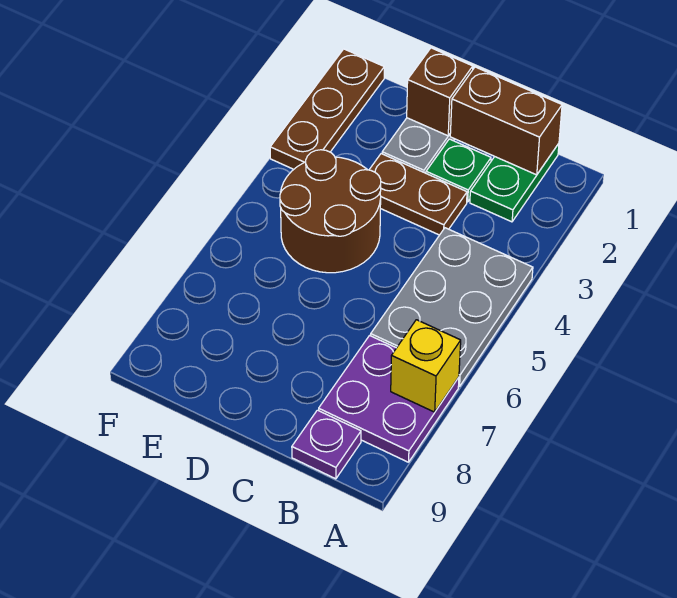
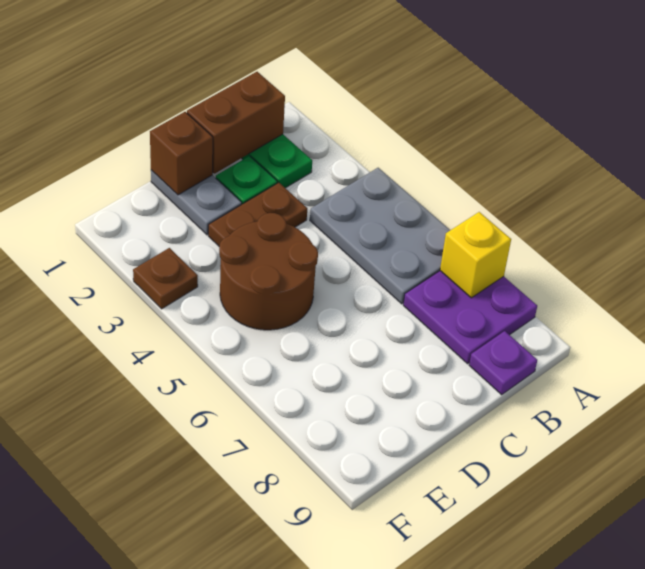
brown plate F1:F3 level 1 -> brown plate F3 level 1

